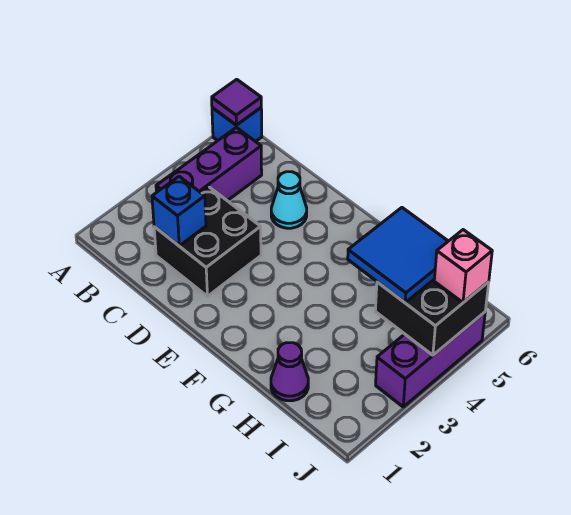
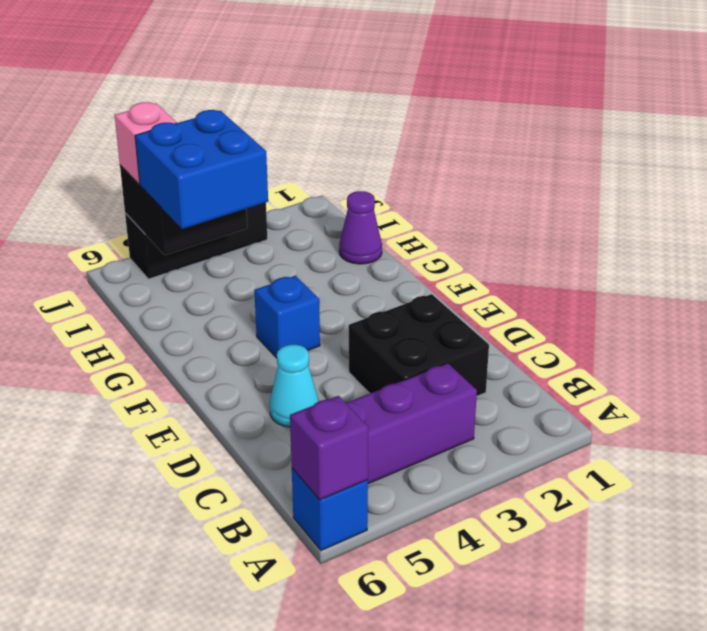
purple tile A6 level 2 -> purple brick A6 level 2
blue brick C2 level 2 -> blue brick F4 level 1
blue tile H4:I5 level 3 -> blue brick H4:I5 level 3
purple brick J3:J5 level 1 -> black brick J3:J5 level 1

